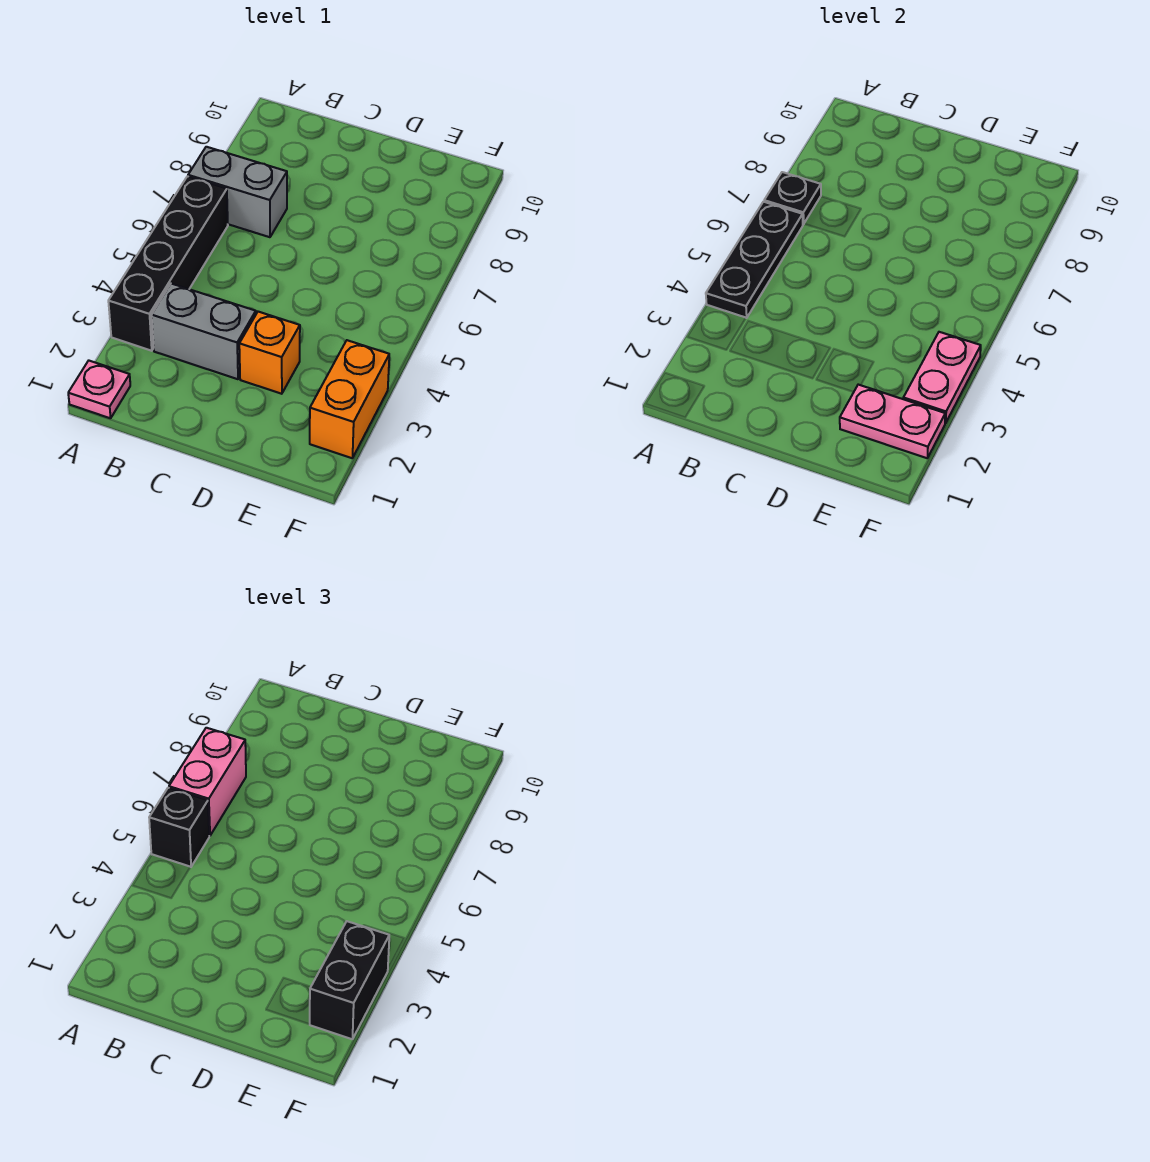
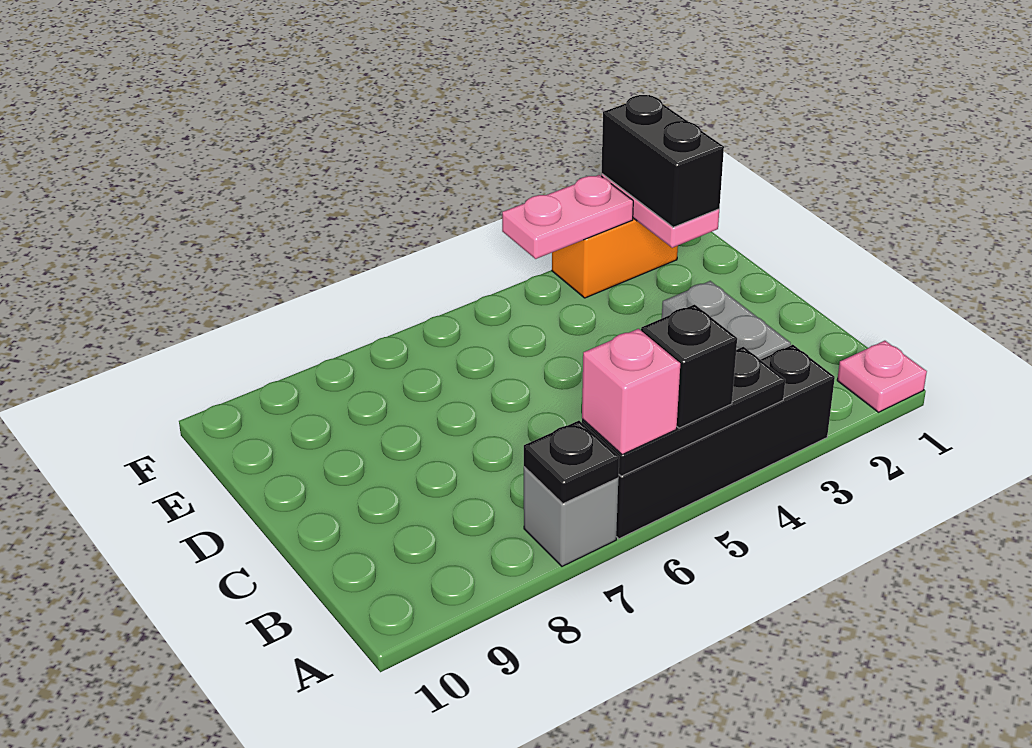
pink brick A6:A7 level 3 -> pink brick A6 level 3
grey brick A7:B7 level 1 -> grey brick A7 level 1
orange brick D3 level 1 -> none
black brick F2:F3 level 3 -> black brick E2:F2 level 3

